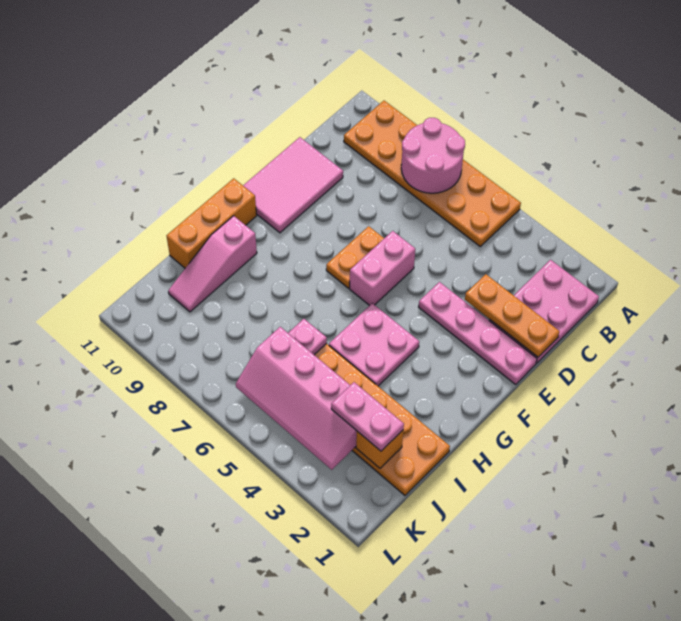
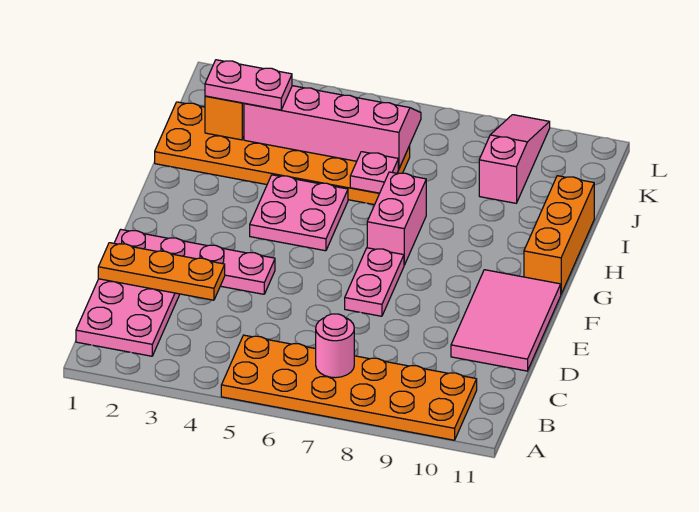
pink round brick A7:B8 level 2 -> pink round brick B7 level 2
pink brick E6:F6 level 1 -> pink brick G7:H7 level 1
orange plate E7:F7 level 1 -> pink plate E7:F7 level 1
pink slope H10:J10 level 1 top H -> pink slope J9:L9 level 1 top J

